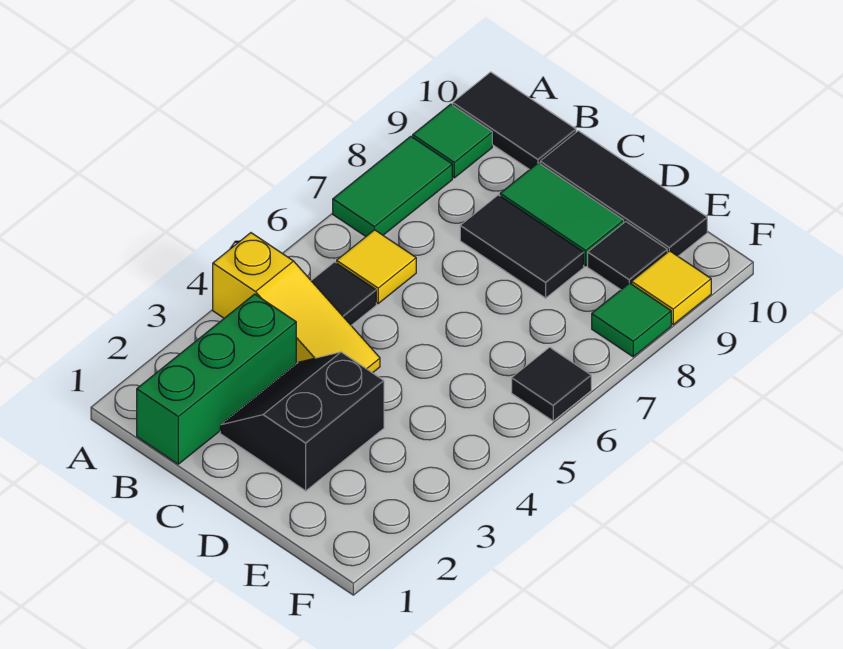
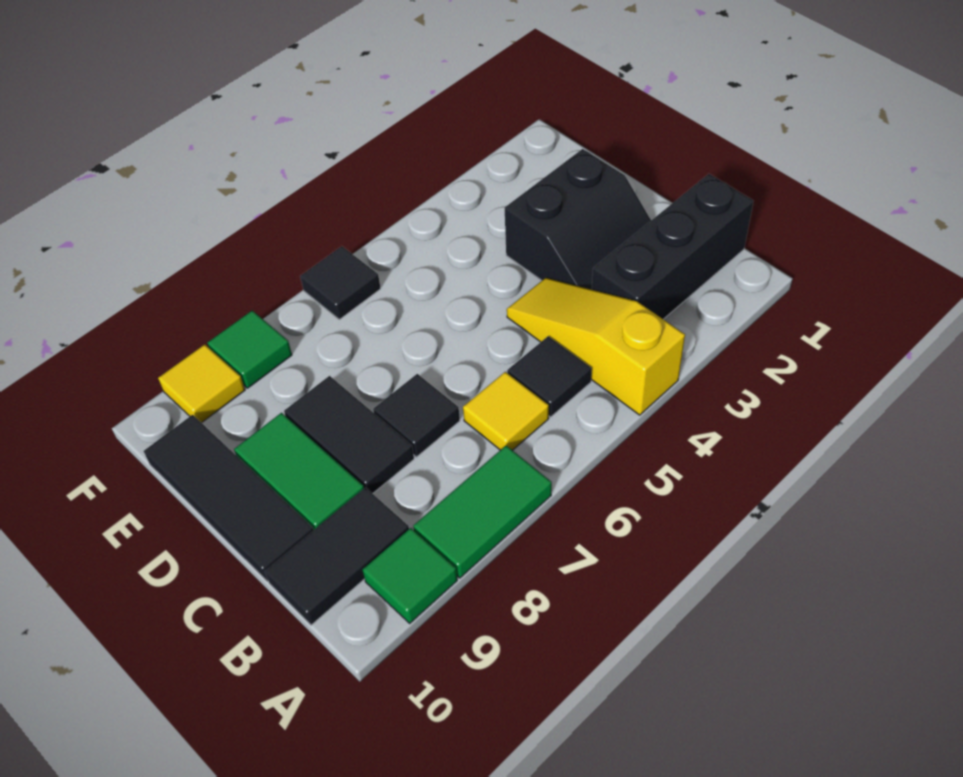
black tile A10:B10 level 1 -> black tile B9:B10 level 1
green brick B1:B3 level 1 -> black brick B1:B3 level 1
black tile E9 level 1 -> black tile C7 level 1

